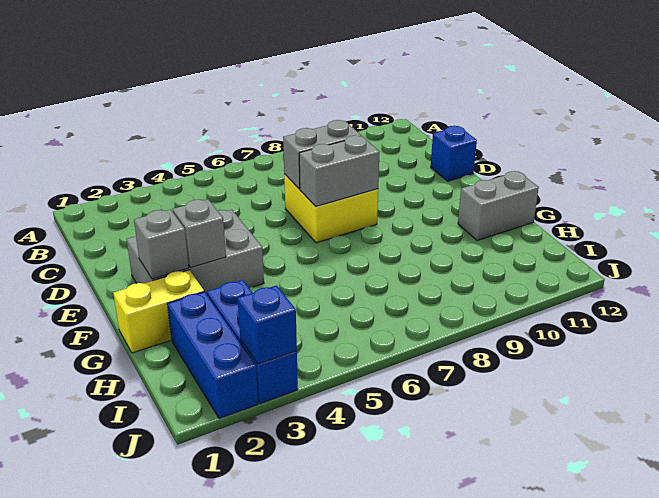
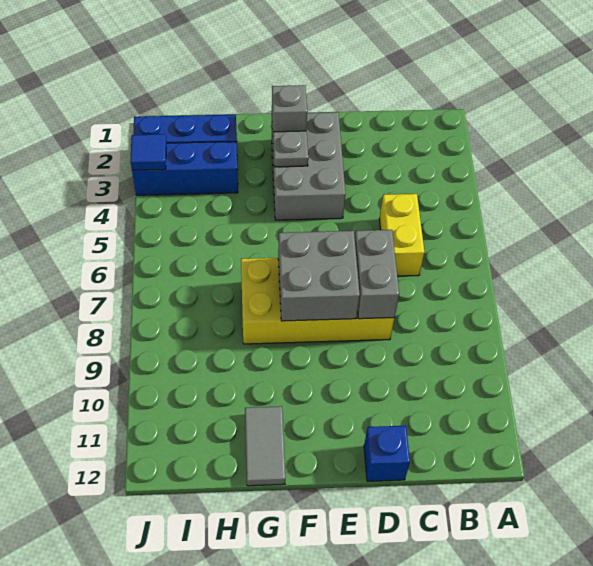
yellow brick D7:E8 level 1 -> yellow brick D7:G8 level 1
grey brick E7:E8 level 2 -> grey brick E7:F8 level 2
grey brick F3 level 2 -> grey plate F3 level 2
yellow brick G1:G2 level 1 -> yellow brick C5:C6 level 1
grey brick G11:G12 level 1 -> grey tile G11:G12 level 1
blue brick J3 level 2 -> blue tile J3 level 2

